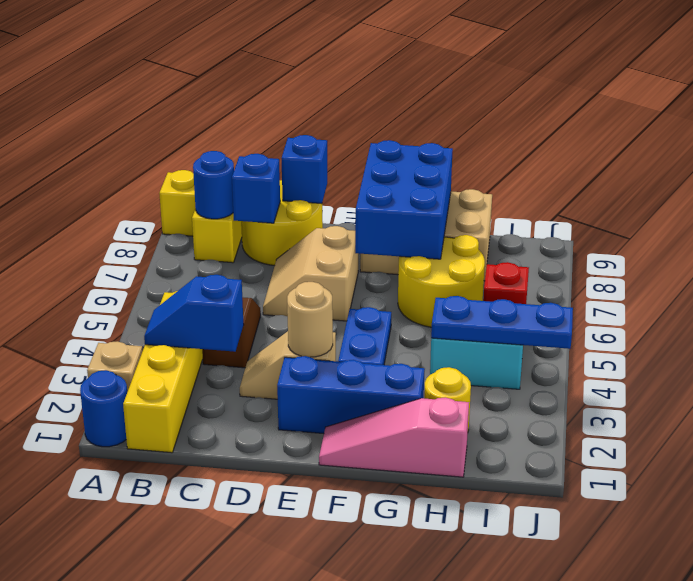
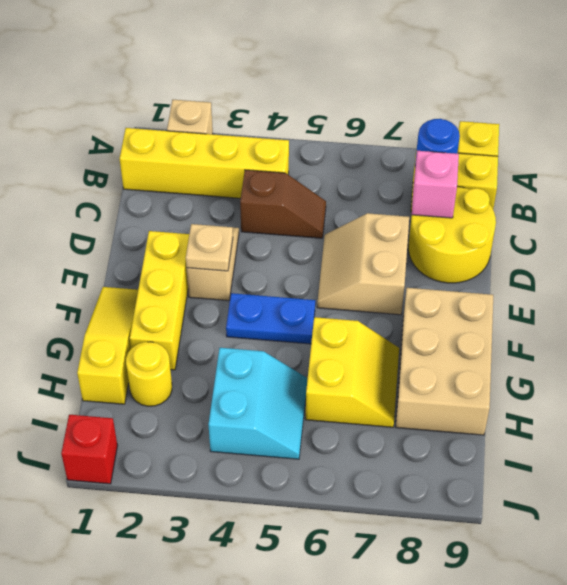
blue round brick A1 level 1 -> none
blue slope B3:C3 level 2 top C -> none
blue brick C8 level 2 -> pink brick C8 level 2
tan slope D6:E7 level 1 top E -> tan slope D6:E7 level 1 top 7
blue brick D9 level 2 -> none
blue brick E2:G2 level 1 -> yellow brick E2:G2 level 1
tan round brick E3 level 2 -> tan plate E3 level 2
pink slope F1:H1 level 1 top H -> yellow slope F1:H1 level 1 top H
blue brick F7:G9 level 2 -> none
yellow round brick G6:H7 level 1 -> yellow slope G6:H7 level 1 top 6
blue plate H4:J4 level 2 -> none
red brick I6 level 1 -> red brick J1 level 1

